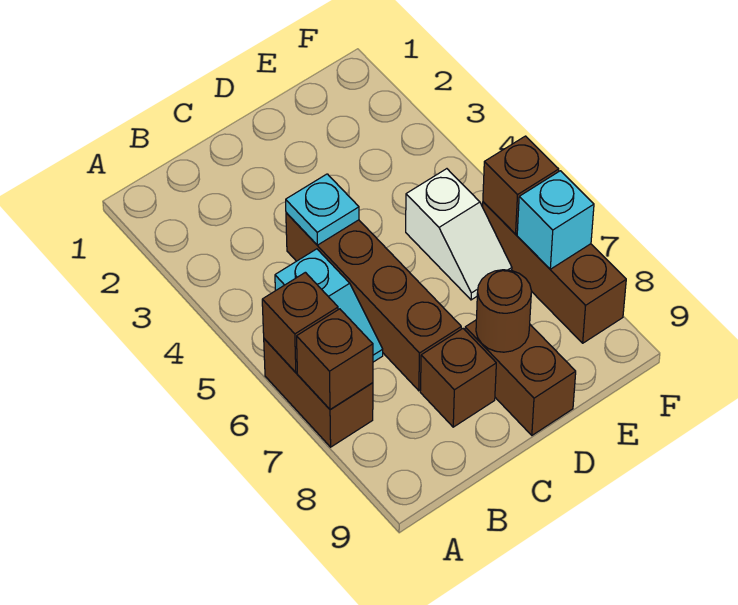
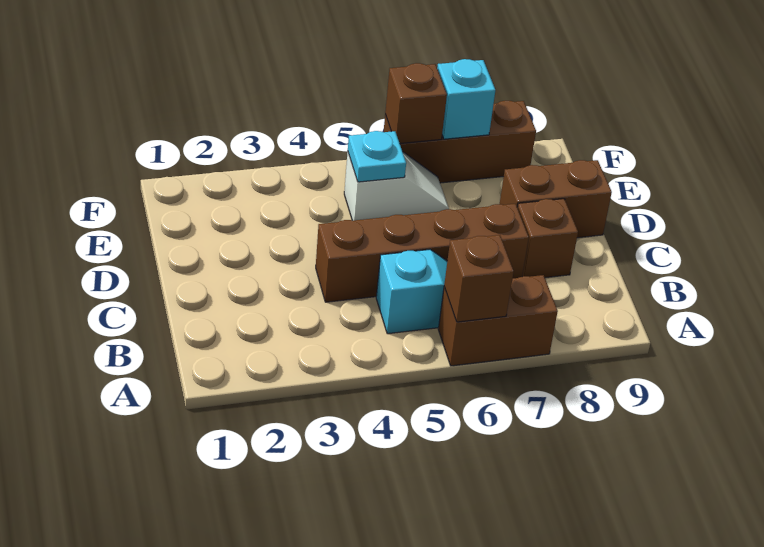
brown brick A7 level 2 -> none
cyan plate C4 level 2 -> cyan plate E5 level 2
brown round brick D8 level 2 -> none

